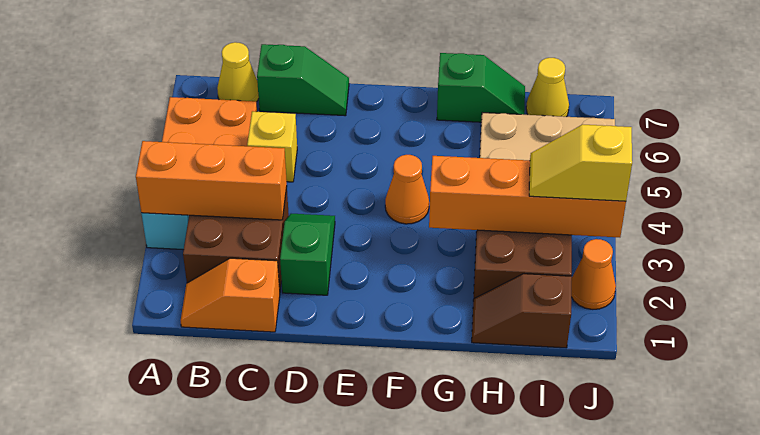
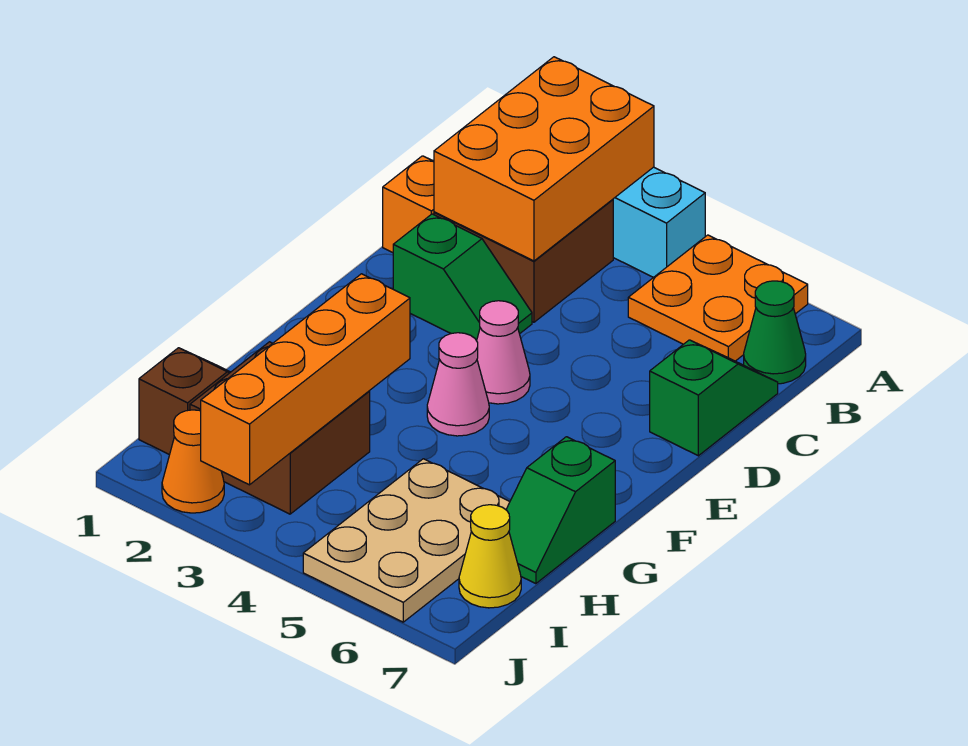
orange brick A3:C3 level 2 -> orange brick A2:C3 level 2
yellow cone B7 level 1 -> green cone B7 level 1
yellow brick C5 level 1 -> none
green slope C7:D7 level 1 top C -> green slope C7:D7 level 1 top D
none -> pink cone E4 level 1
orange cone F4 level 1 -> pink cone F4 level 1
yellow slope I3:J3 level 3 top J -> none

